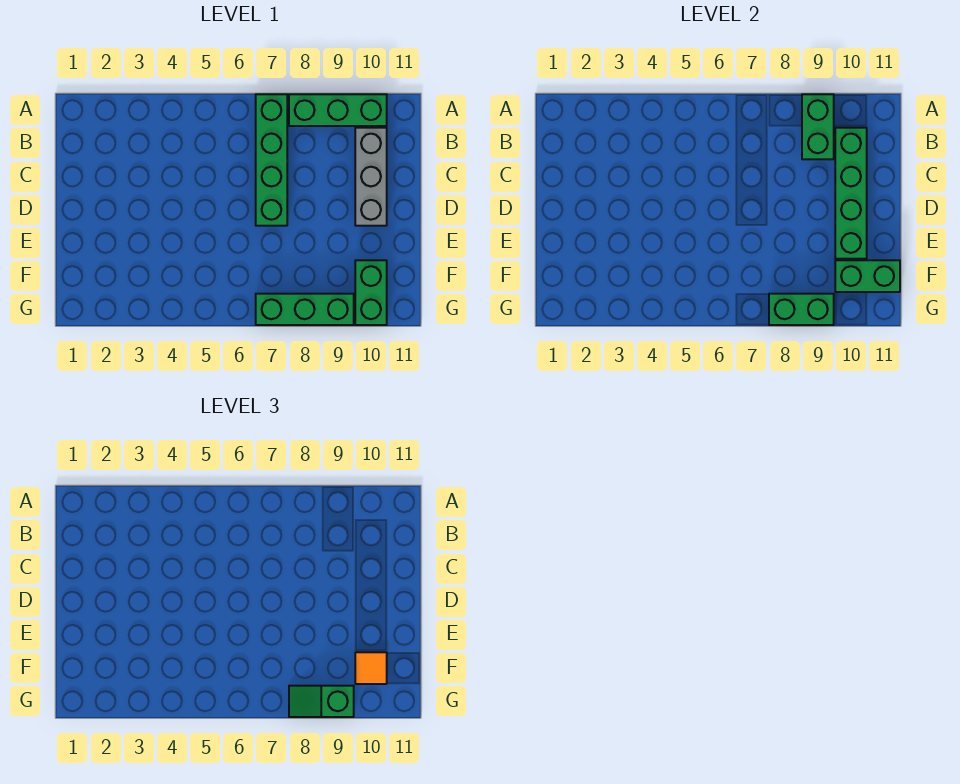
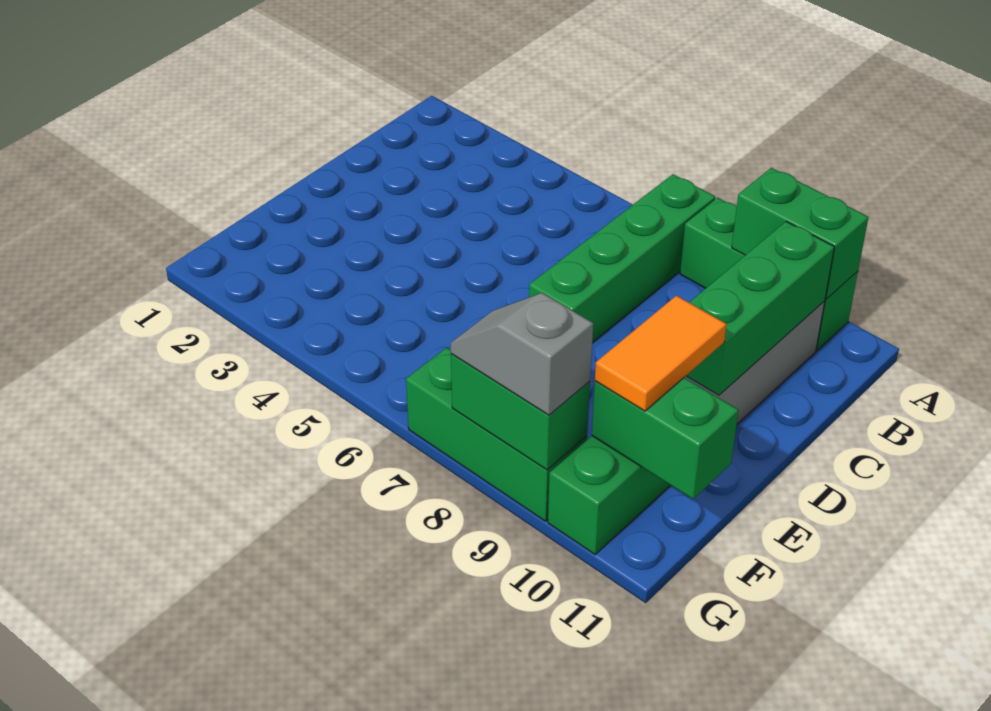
green brick A9:B9 level 2 -> green brick A9:A10 level 2
green brick B10:E10 level 2 -> green brick B10:D10 level 2
orange tile F10 level 3 -> orange tile E10:F10 level 3
green slope G8:G9 level 3 top 9 -> grey slope G8:G9 level 3 top 9

